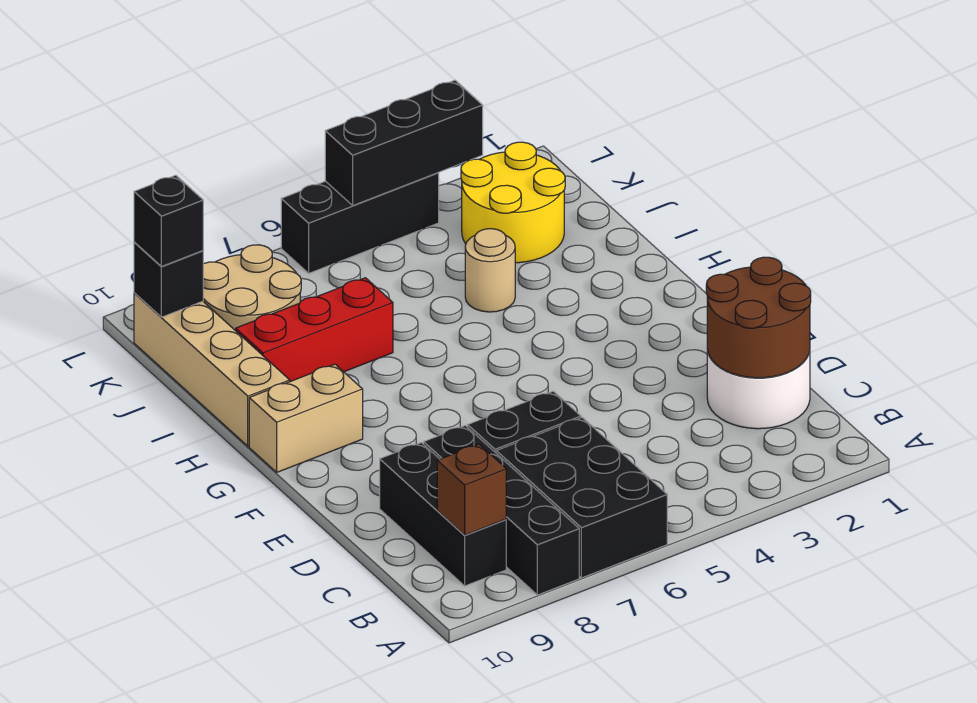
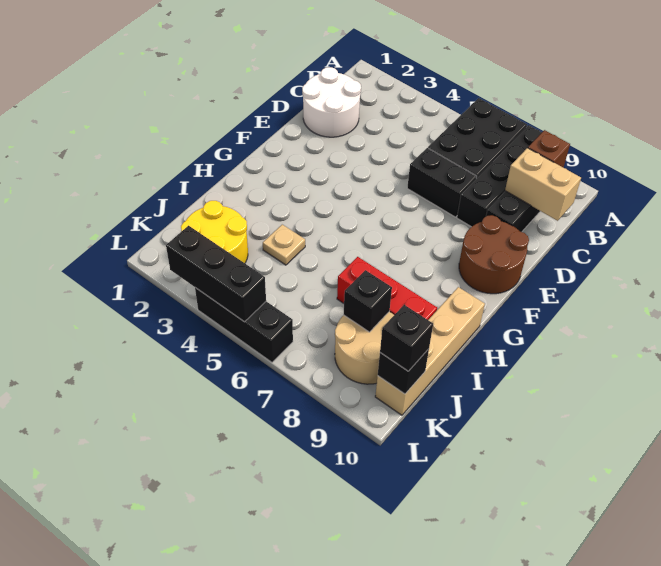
brown round brick C1:D2 level 2 -> brown round brick E9:F10 level 1
tan brick G9:G10 level 1 -> tan brick C9:C10 level 2
tan round brick I4 level 1 -> tan plate I4 level 1
none -> black brick J8 level 2

